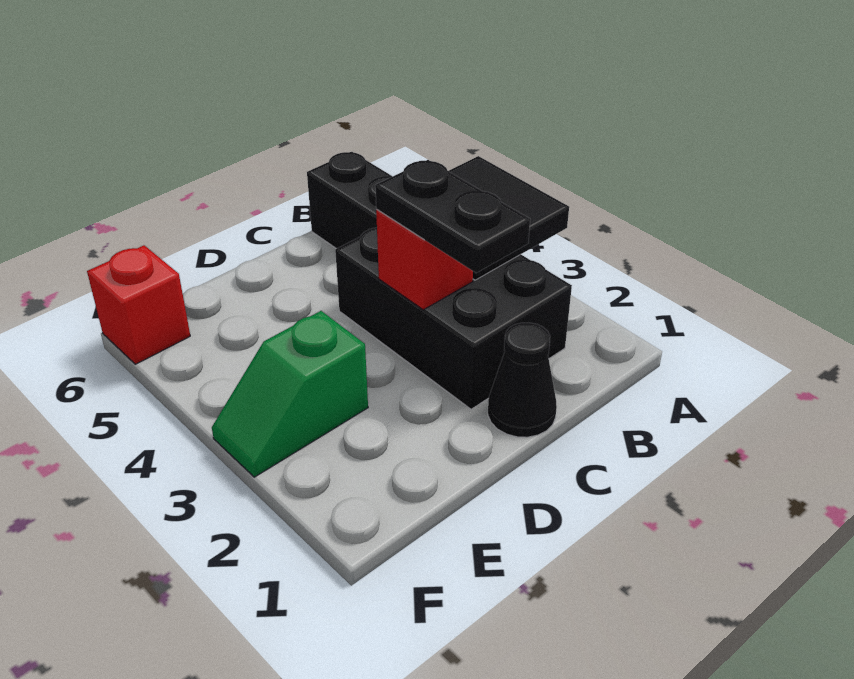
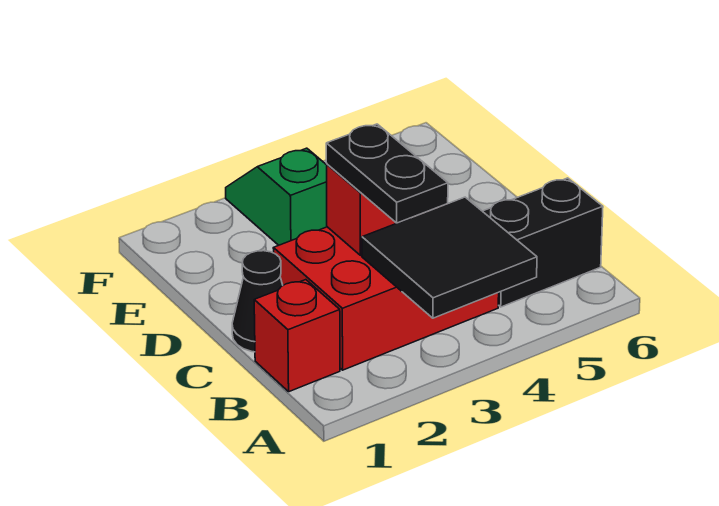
black brick B2:C4 level 1 -> red brick B2:C4 level 1
black plate C2:C3 level 3 -> black plate B3:C3 level 3
red brick F6 level 1 -> red brick B1 level 1

